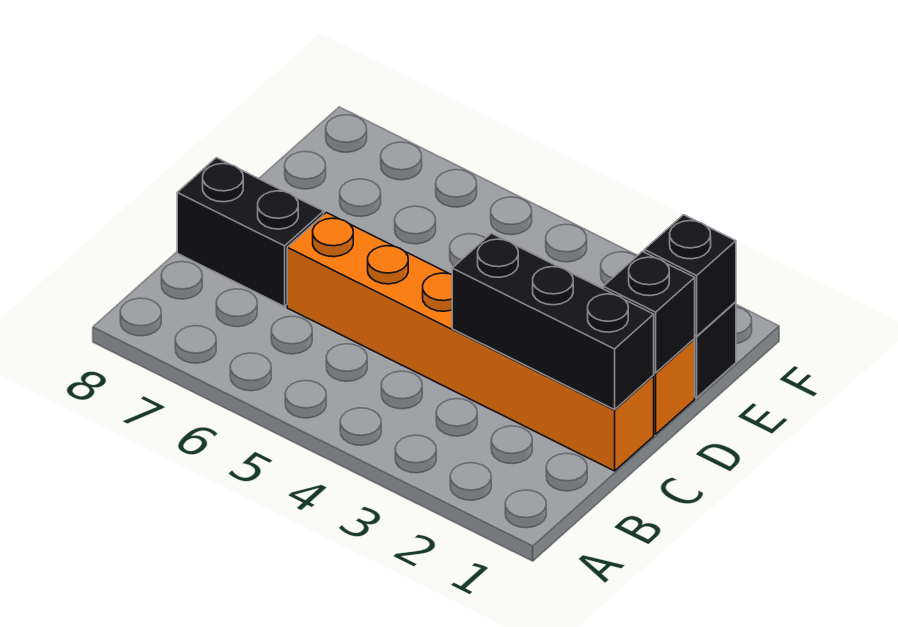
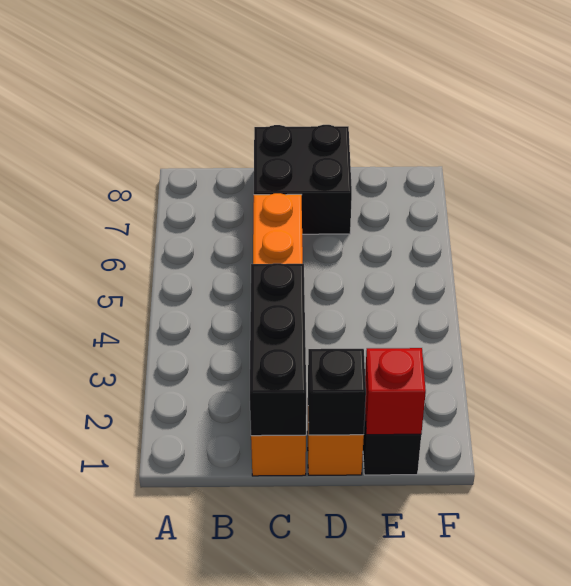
black brick C7:C8 level 1 -> black brick C7:D8 level 1
black brick E1 level 2 -> red brick E1 level 2

